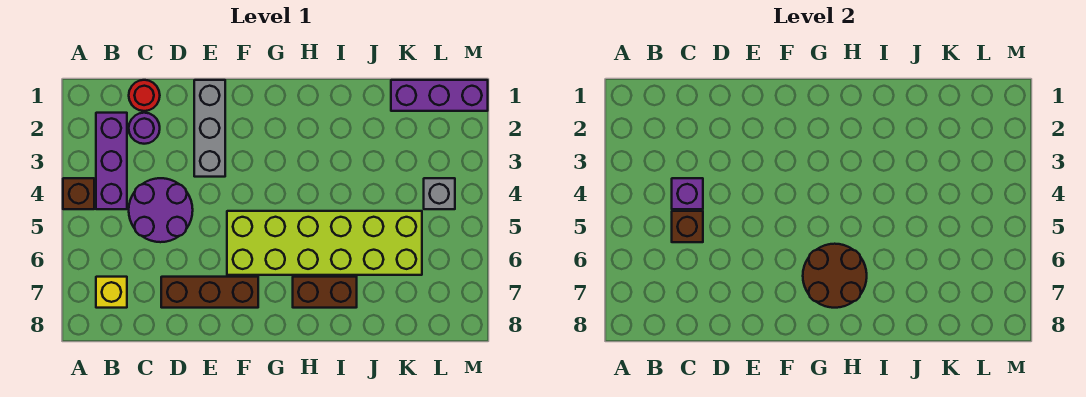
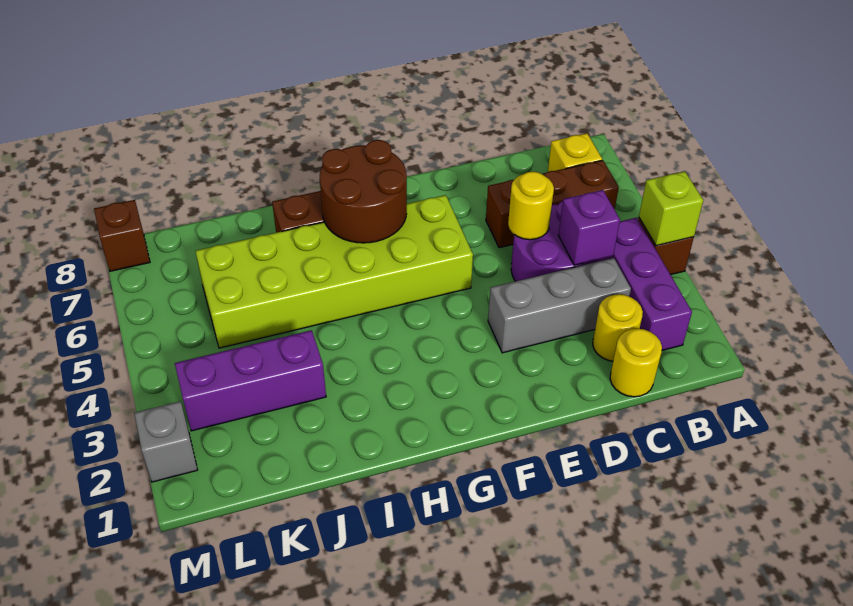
none -> lime brick A4 level 2
red round brick C1 level 1 -> yellow round brick C1 level 1
purple round brick C2 level 1 -> yellow round brick C2 level 1
brown brick C5 level 2 -> brown brick M8 level 1
none -> yellow round brick D5 level 2
brown brick D7:F7 level 1 -> brown brick B6:D6 level 1
grey brick E1:E3 level 1 -> grey brick C3:E3 level 1
purple brick K1:M1 level 1 -> purple brick J3:L3 level 1
grey brick L4 level 1 -> grey brick M2 level 1

